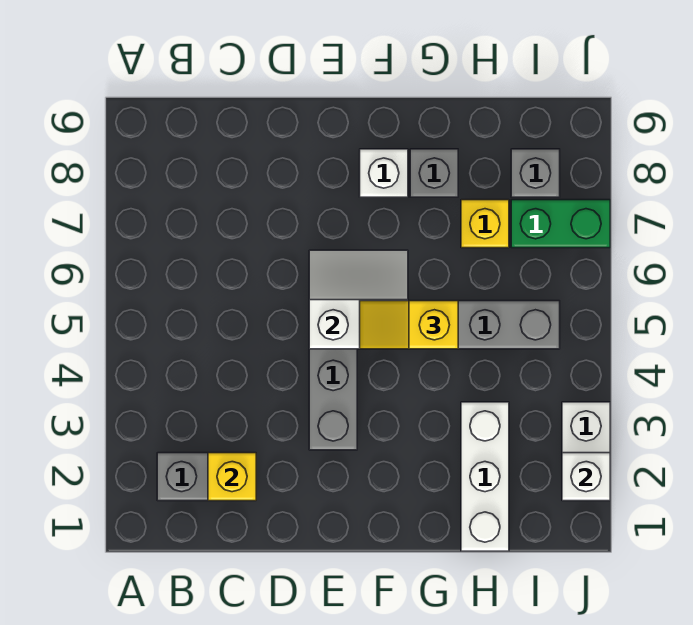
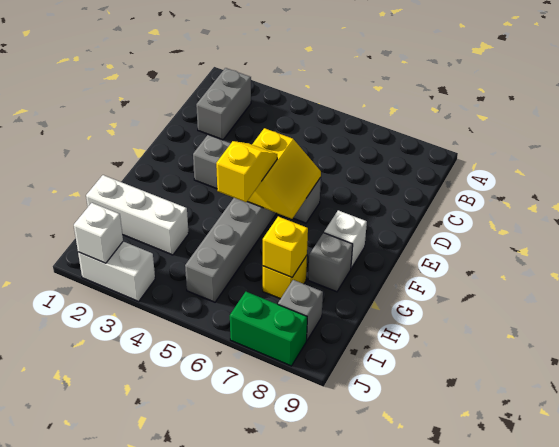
yellow brick C2 level 2 -> yellow brick H7 level 2
white slope E5:F6 level 2 top 5 -> yellow slope E5:F6 level 2 top 5
green brick I7:J7 level 1 -> green brick J7:J8 level 1

